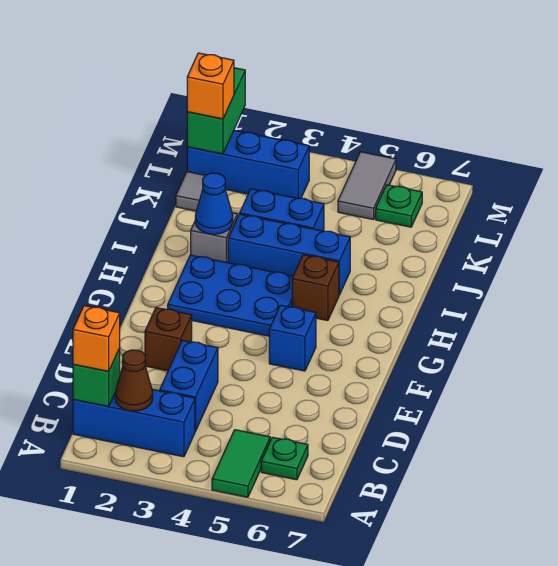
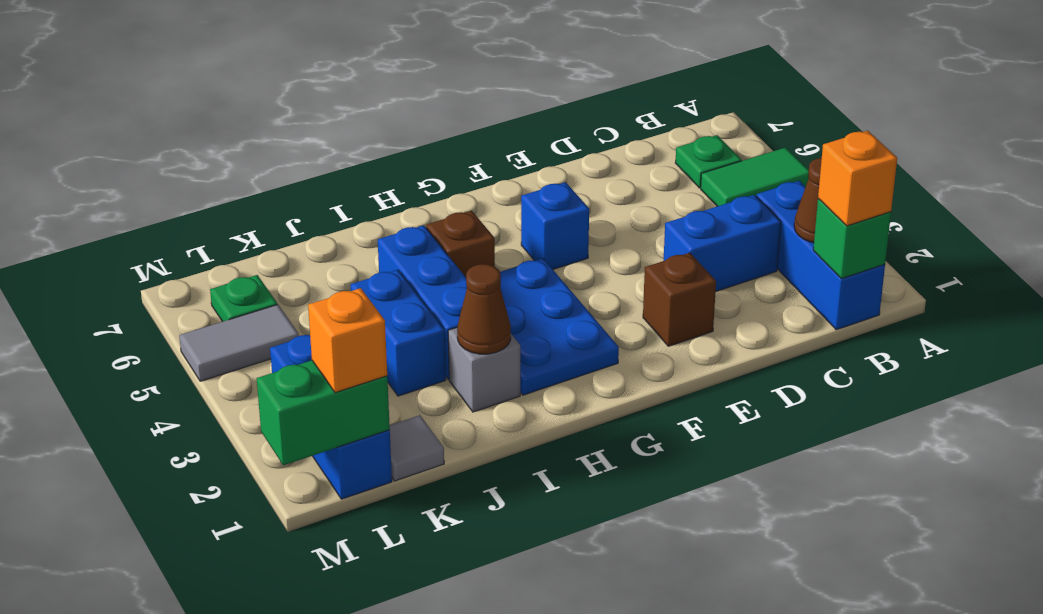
blue cone I2 level 2 -> brown cone I2 level 2

